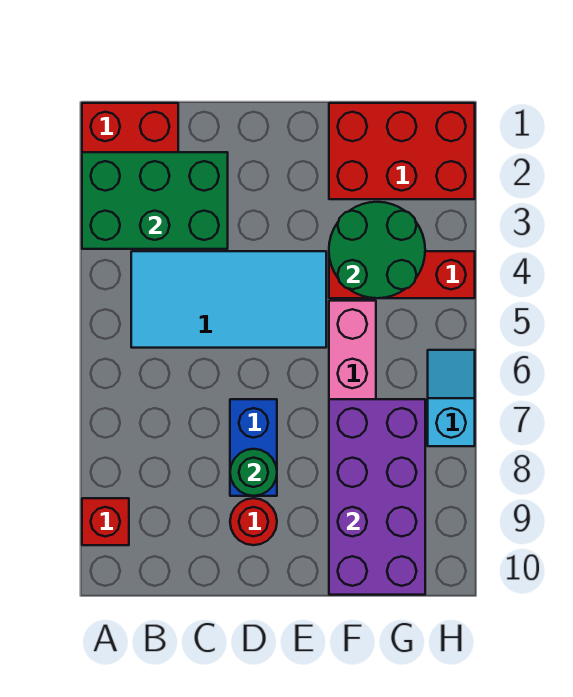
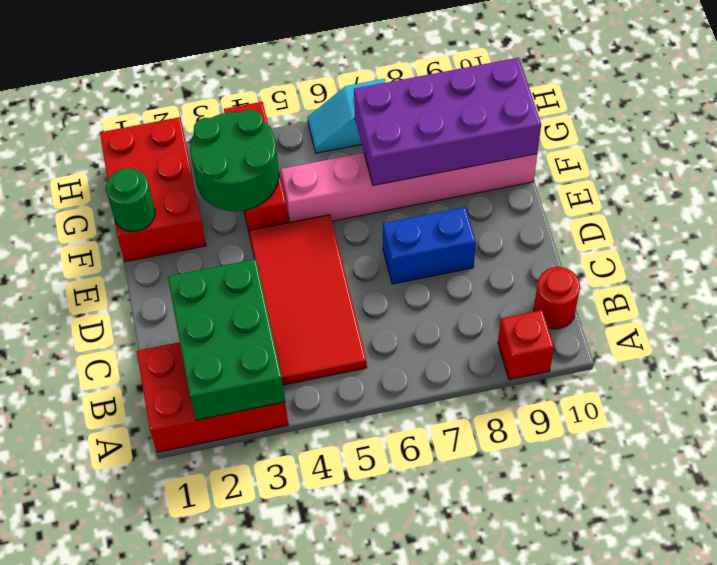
cyan tile B4:E5 level 1 -> red tile B4:E5 level 1
green round brick D8 level 2 -> green round brick F1 level 2
red round brick D9 level 1 -> red round brick B10 level 1

